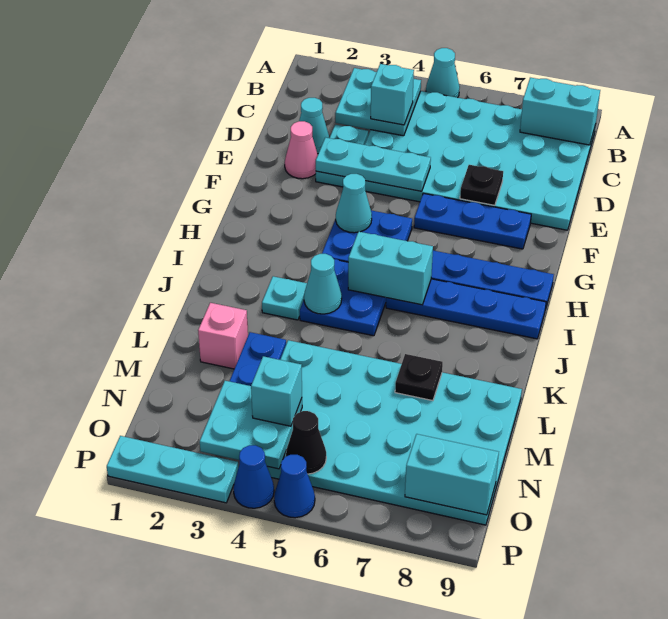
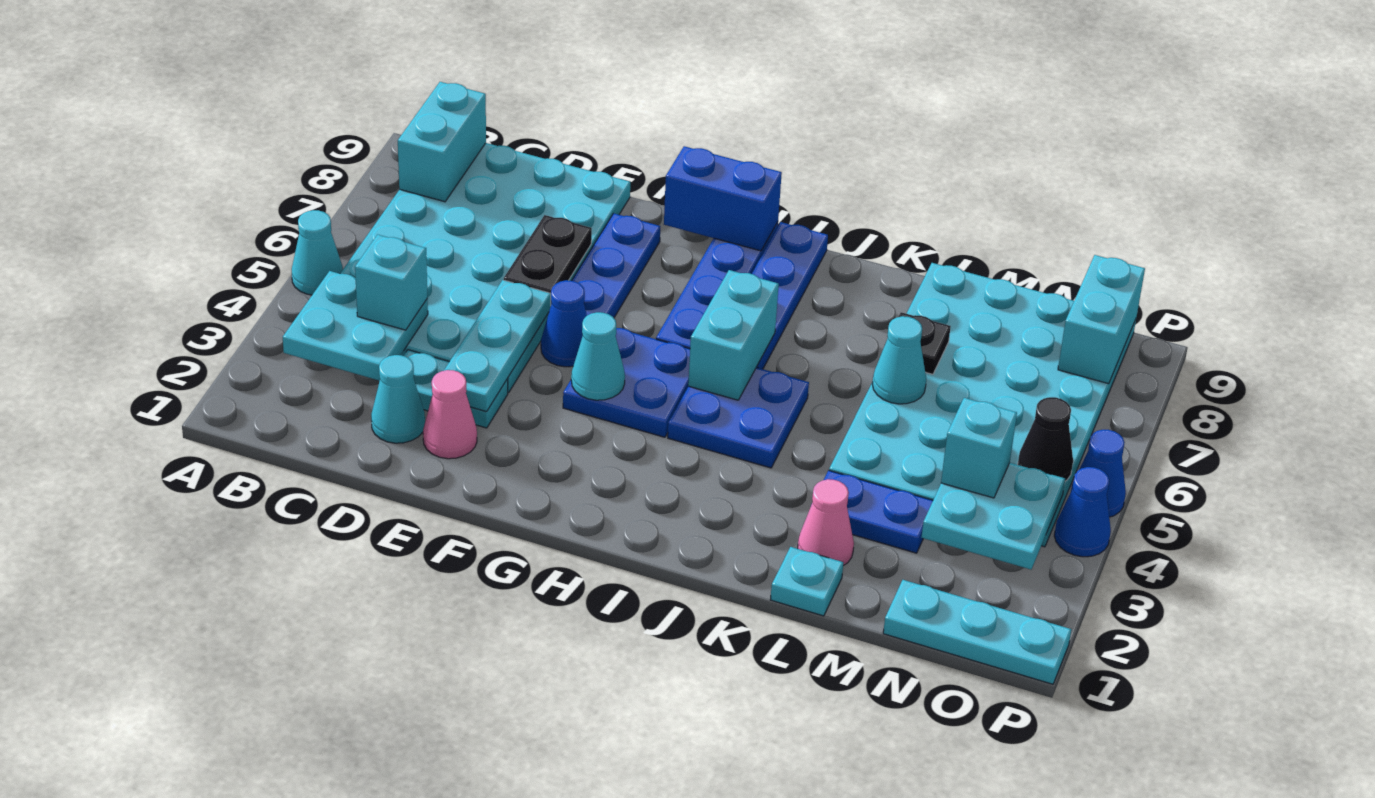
black plate E7 level 2 -> black plate E6:E7 level 2
none -> blue cone F5 level 1
none -> blue brick G9:H9 level 2
cyan plate J3 level 1 -> cyan plate L1 level 1
cyan cone J4 level 2 -> cyan cone L6 level 2
pink brick L2 level 1 -> pink cone L2 level 1
cyan plate P1:P3 level 1 -> cyan plate N1:P1 level 1

